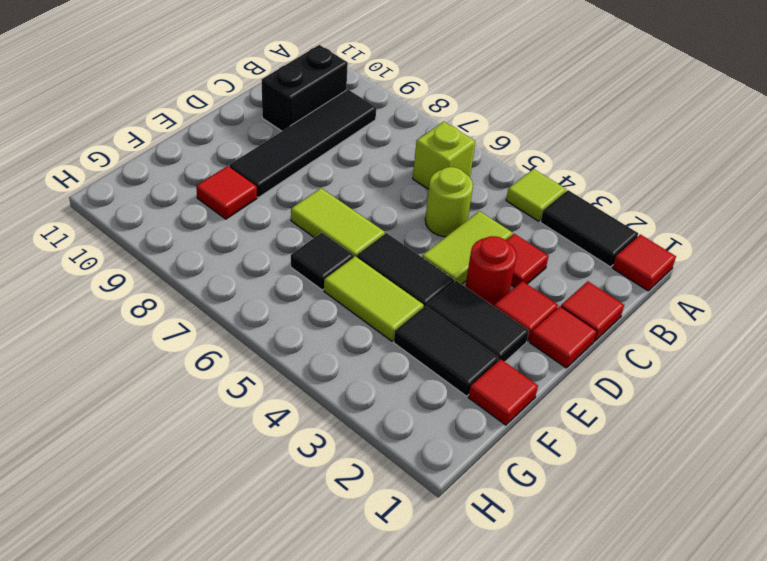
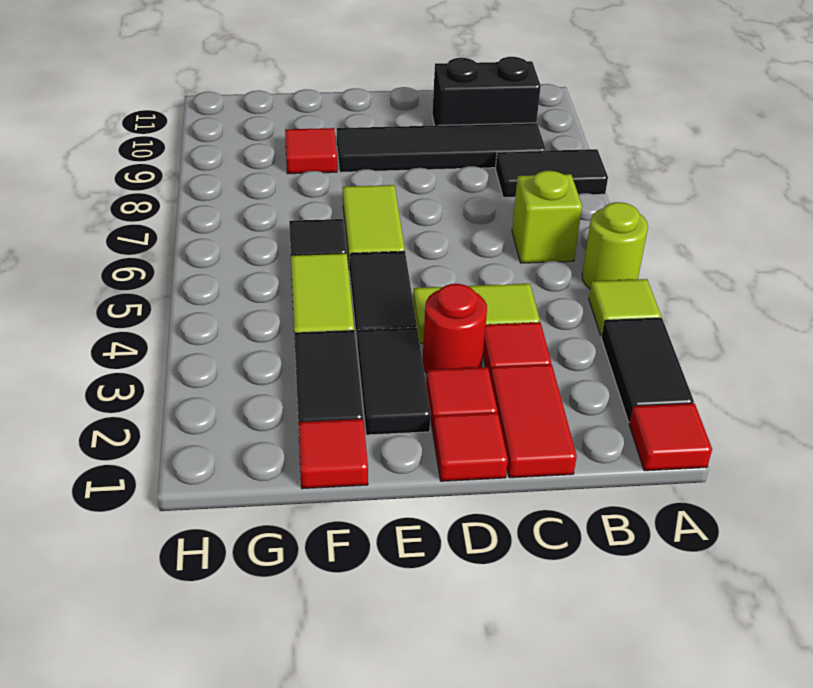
none -> black tile A8:B8 level 1
red tile C1 level 1 -> red tile C1:C2 level 1
lime round brick C5 level 1 -> lime round brick A5 level 1

